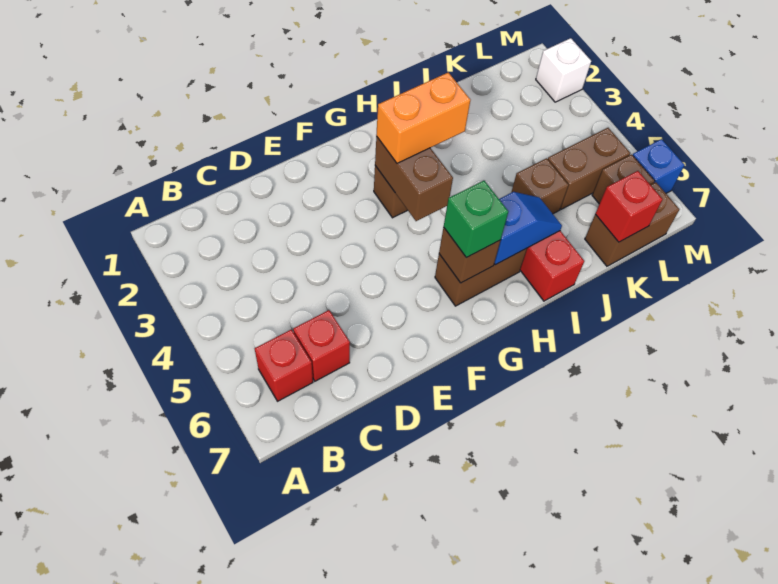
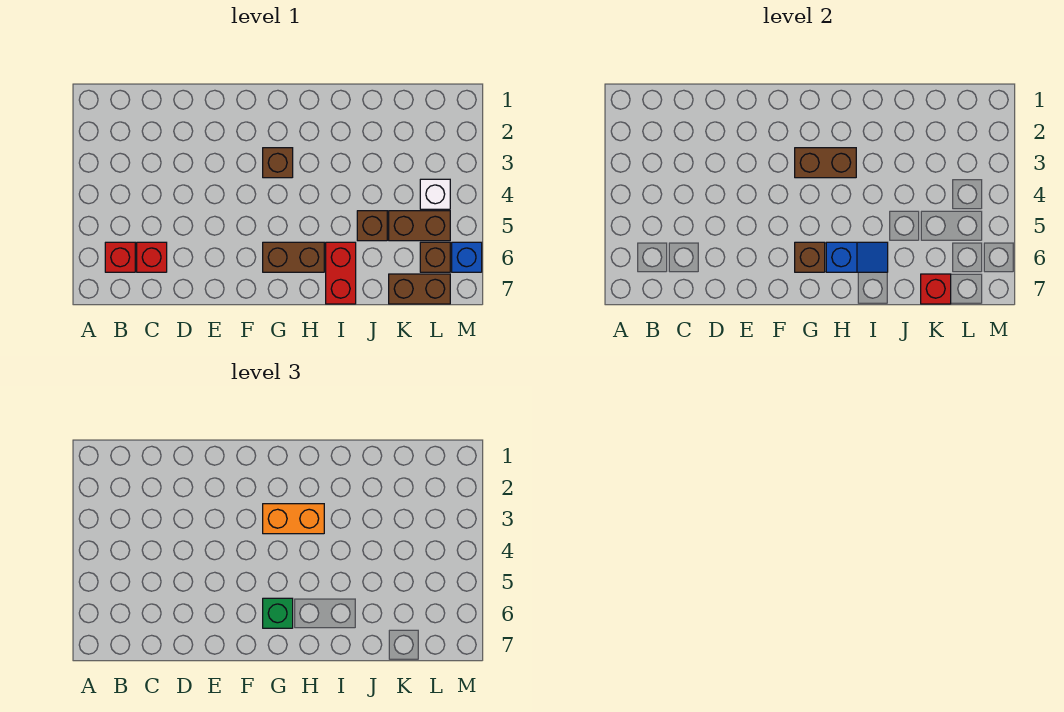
brown brick G3:G4 level 2 -> brown brick G3:H3 level 2
white brick M2 level 1 -> white brick L4 level 1

